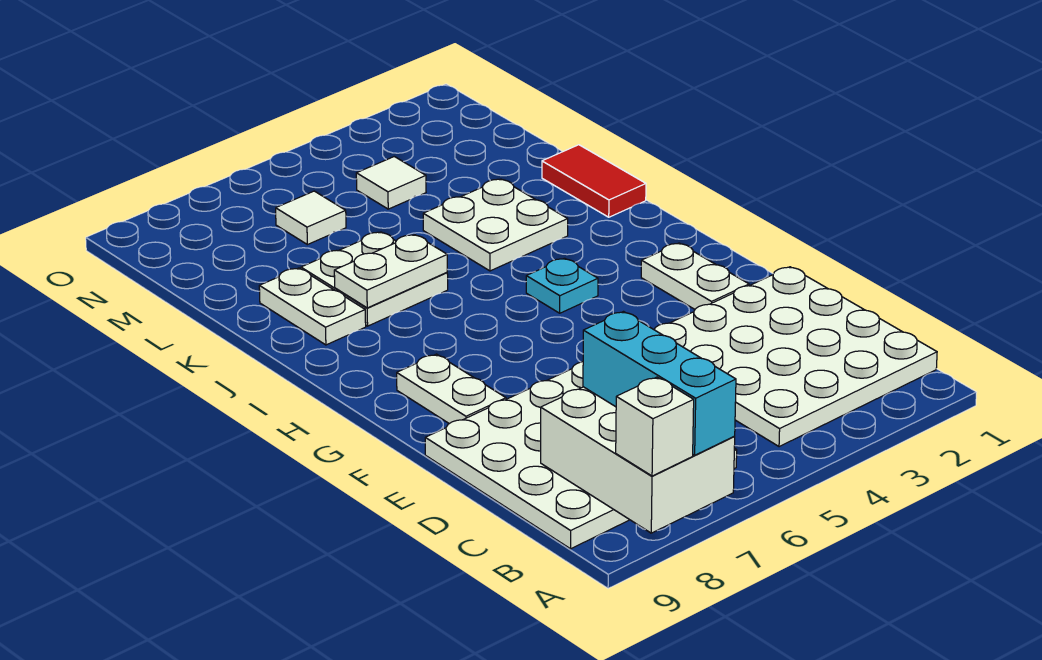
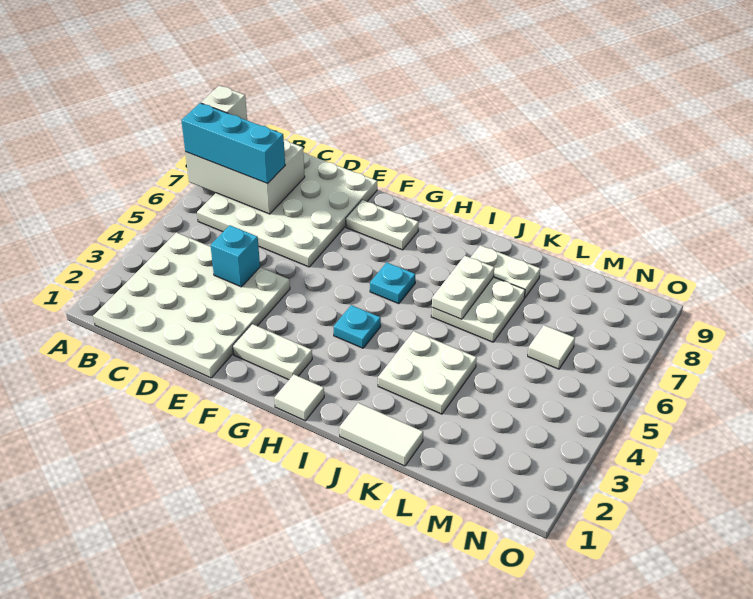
none -> cyan brick D4 level 2
none -> cyan plate H6 level 1
red tile J1:K1 level 1 -> white tile J1:K1 level 1
white tile M4 level 1 -> white tile H1 level 1

